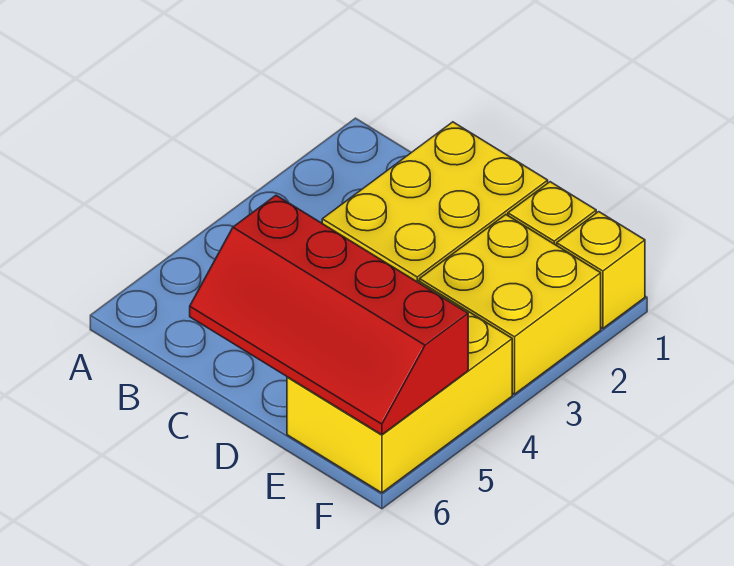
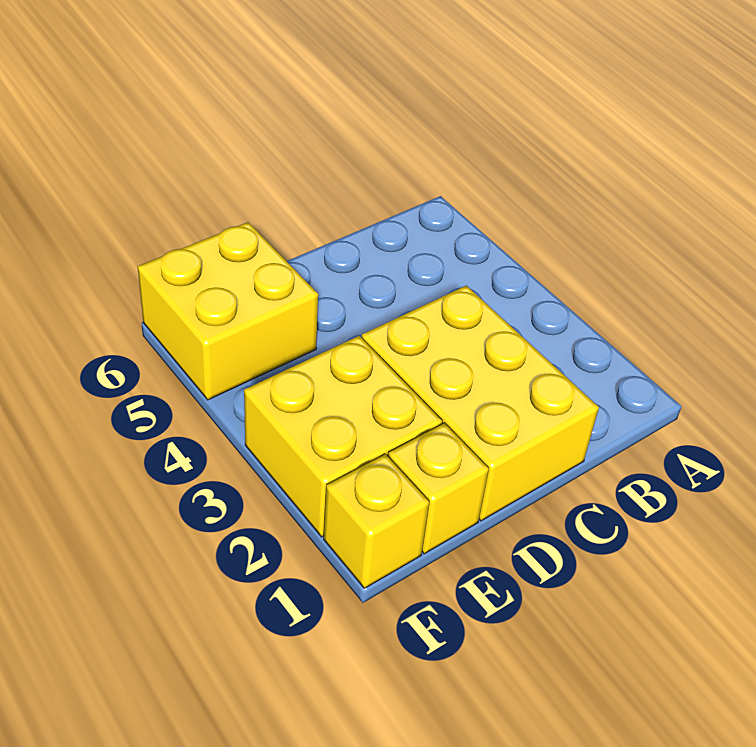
red slope C5:F6 level 2 top 5 -> none
yellow brick E4:F6 level 1 -> yellow brick E5:F6 level 1

